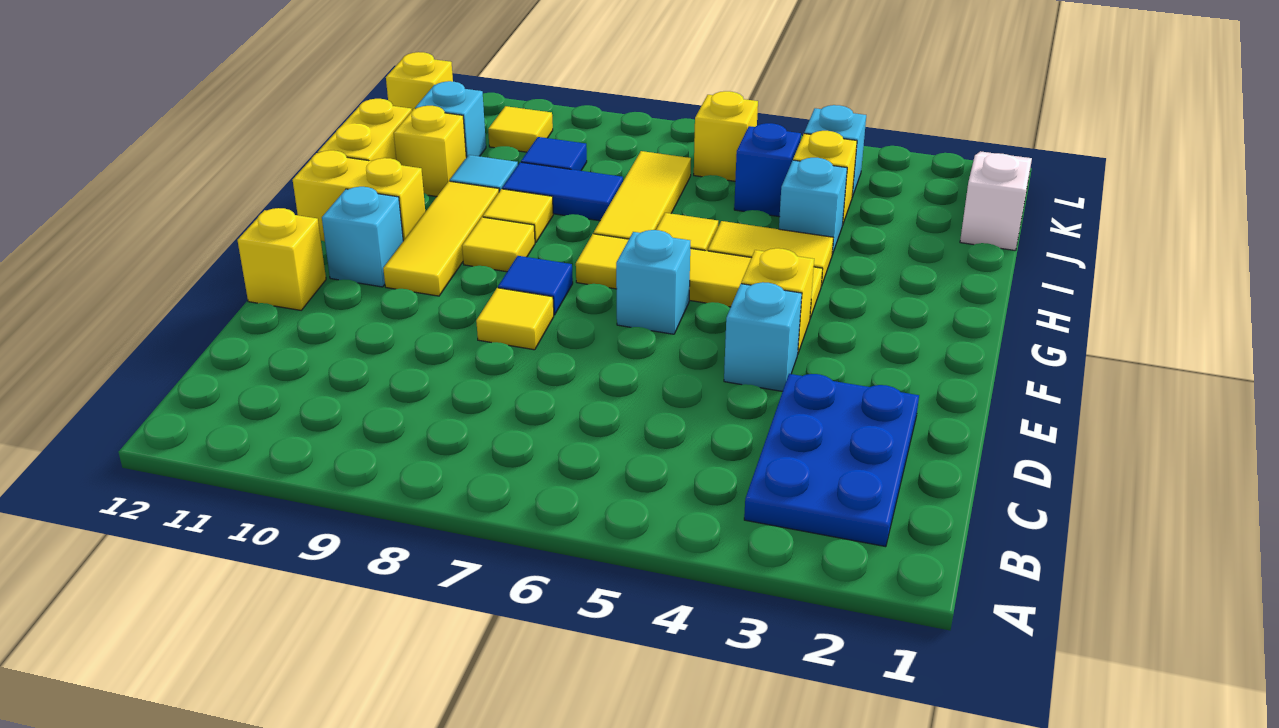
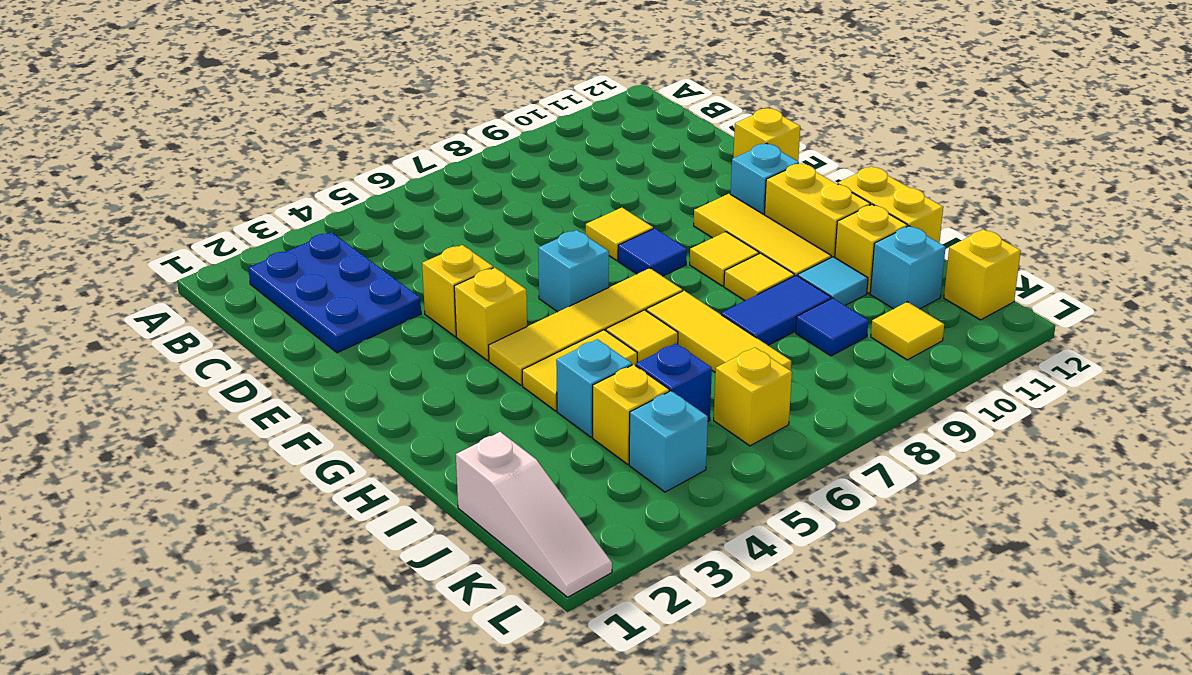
cyan brick E4 level 1 -> yellow brick E4 level 1
yellow brick G11:G12 level 1 -> yellow brick G11:H11 level 1

